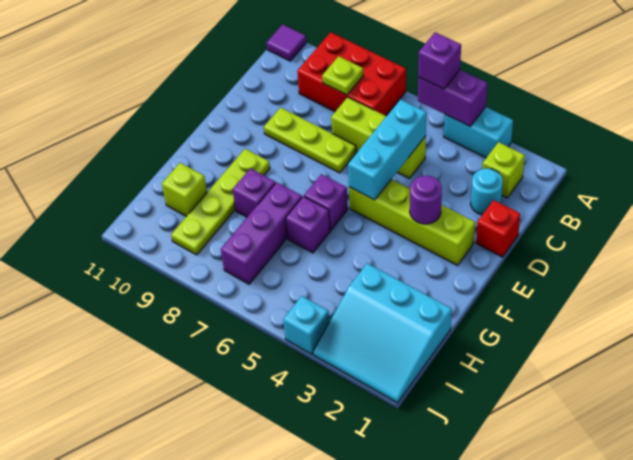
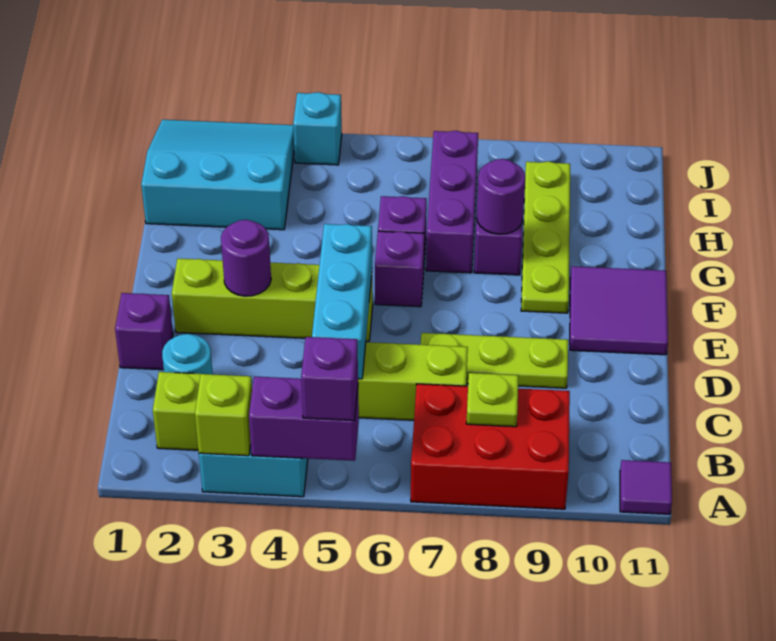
red brick D1 level 1 -> purple brick D1 level 1
none -> purple tile E10:F11 level 1
none -> purple round brick G8 level 2
lime brick H10 level 1 -> lime brick A3 level 2

